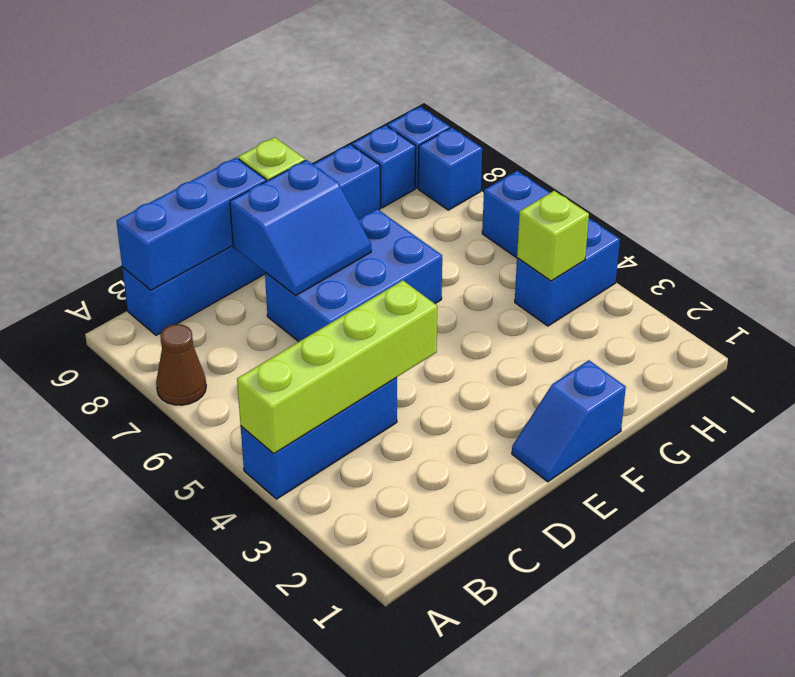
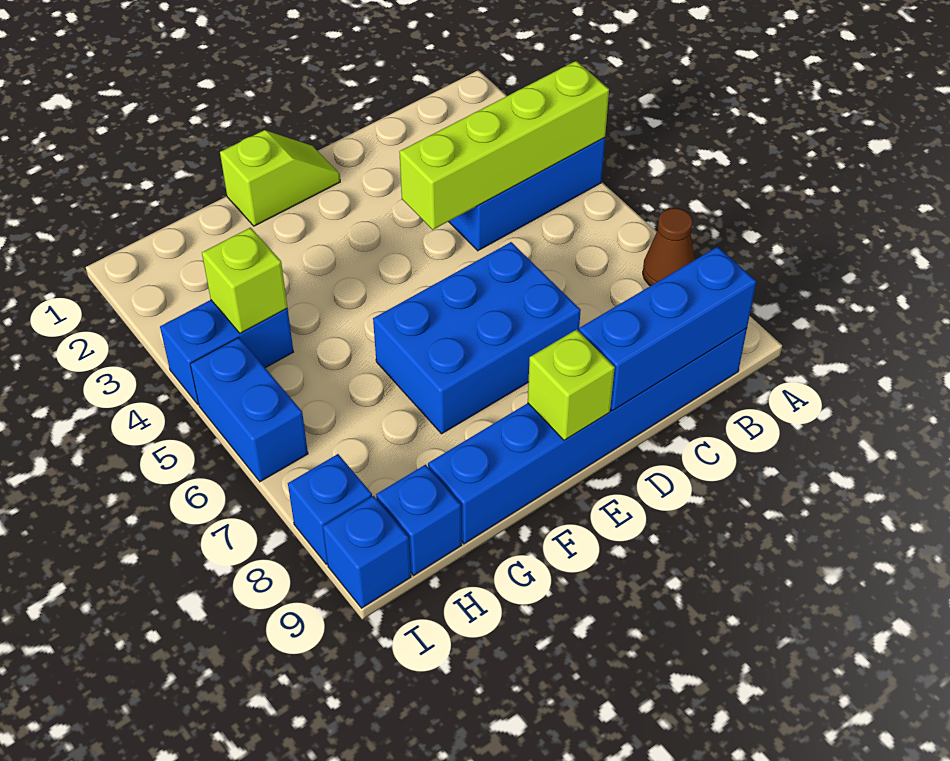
blue slope D7:E8 level 2 top 8 -> none
blue slope E1:F1 level 1 top F -> lime slope E1:F1 level 1 top F

